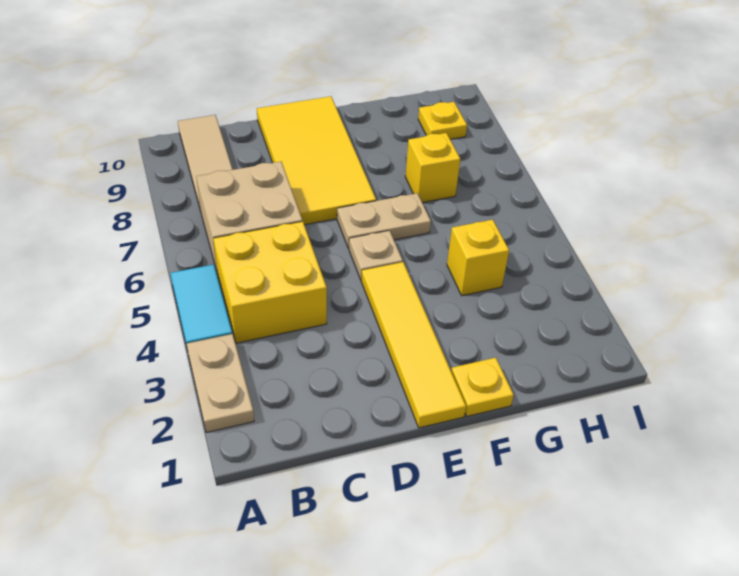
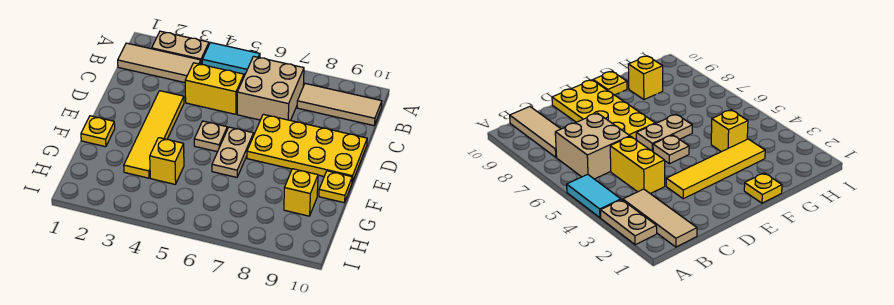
none -> tan tile B1:B3 level 1
yellow brick B4:C5 level 1 -> yellow brick C4:C5 level 1
yellow tile D7:E10 level 1 -> yellow plate D7:E10 level 1
yellow tile E1:E4 level 1 -> yellow tile D3:G3 level 1
yellow brick G7 level 1 -> yellow brick G9 level 1
yellow plate H9 level 1 -> yellow plate F10 level 1

